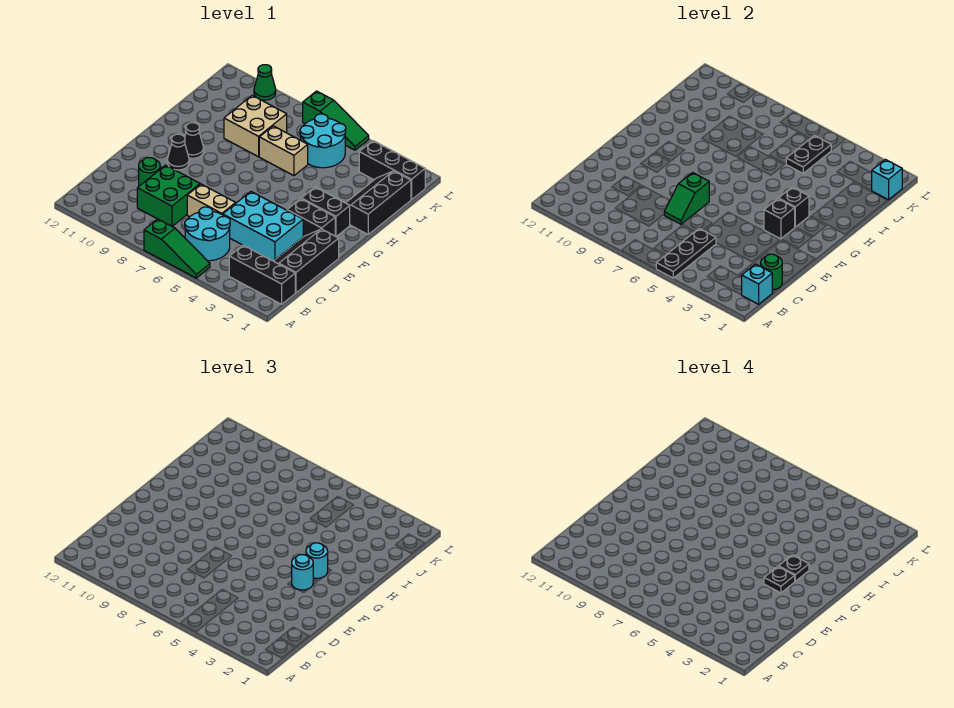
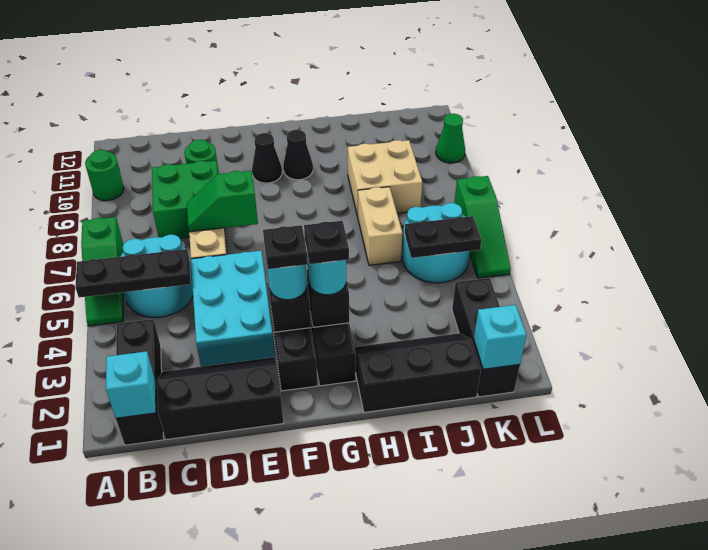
green round brick C1 level 2 -> green round brick A10 level 1

